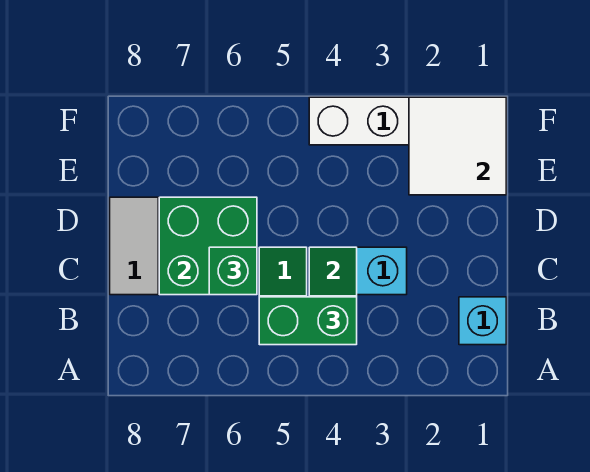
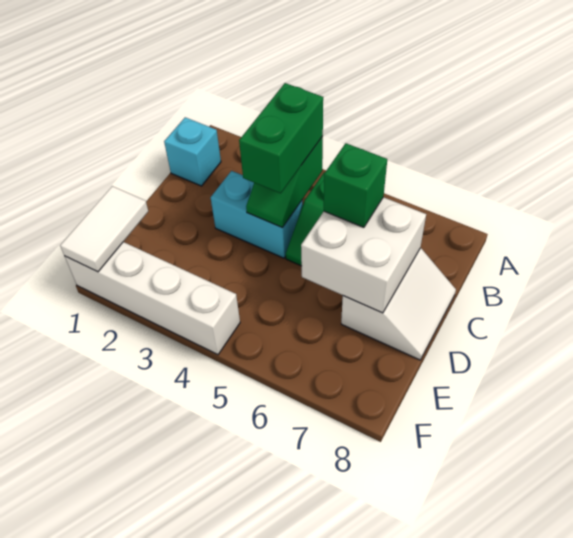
green brick B4:B5 level 3 -> green brick B4:C4 level 3
green brick C6:D7 level 2 -> white brick C6:D7 level 2
white tile E1:F2 level 2 -> white tile E1:F1 level 2

